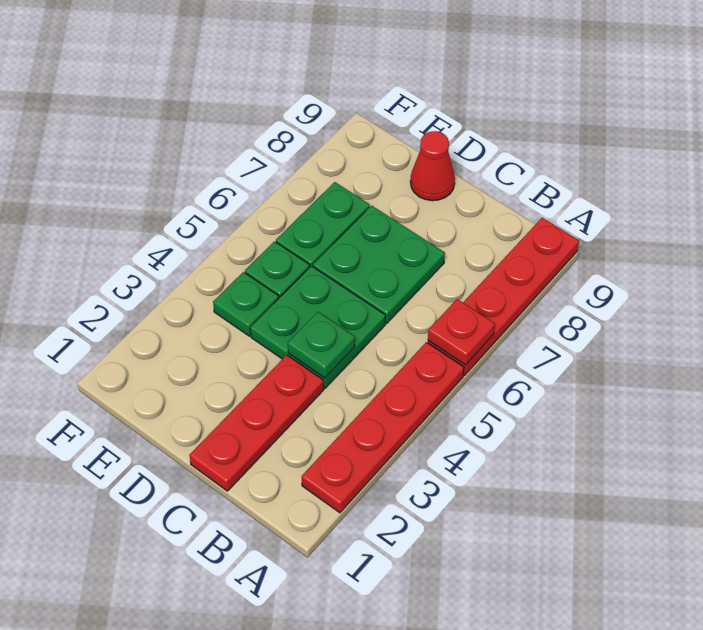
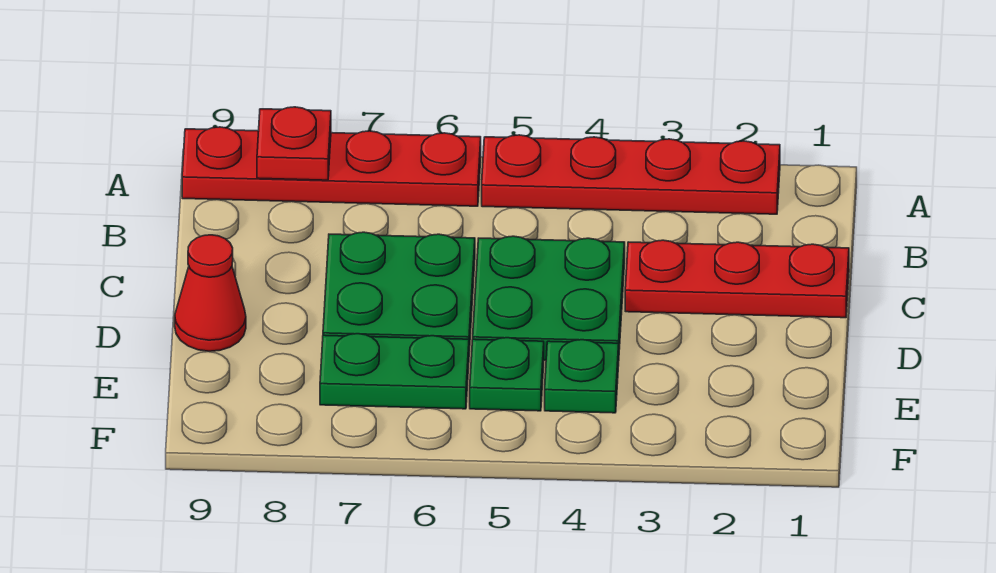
red plate A6 level 2 -> red plate A8 level 2
green plate C4 level 2 -> none

